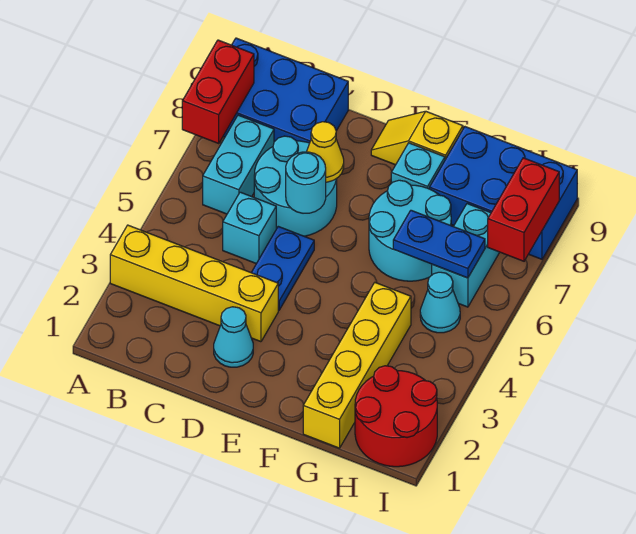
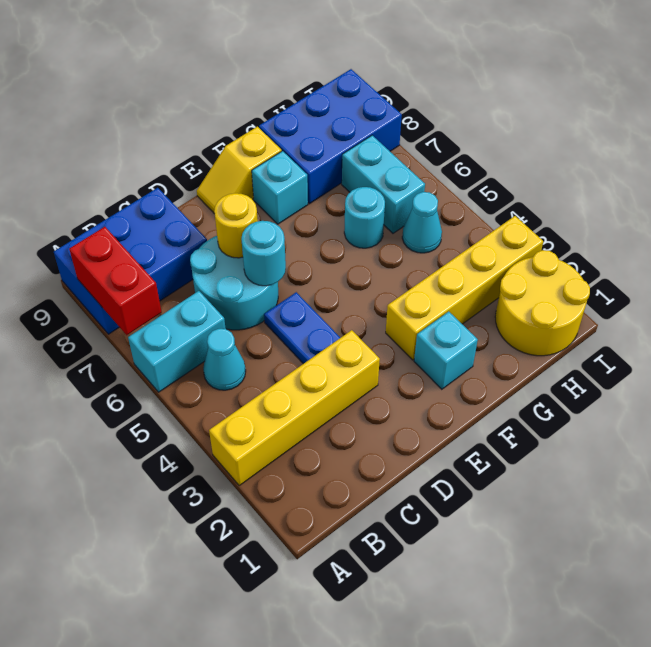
cyan brick B6:B7 level 1 -> cyan brick A6:B6 level 1
cyan brick C5 level 1 -> cyan brick F2 level 1
cyan cone D2 level 1 -> cyan cone B5 level 1
yellow cone D7 level 2 -> yellow round brick D7 level 2
cyan round brick F6:G7 level 1 -> cyan round brick G6 level 1
yellow brick G1:G4 level 1 -> yellow brick F3:I3 level 1
blue plate G6:H6 level 2 -> none
red round brick H1:I2 level 1 -> yellow round brick H1:I2 level 1
red brick I7:I8 level 2 -> none

